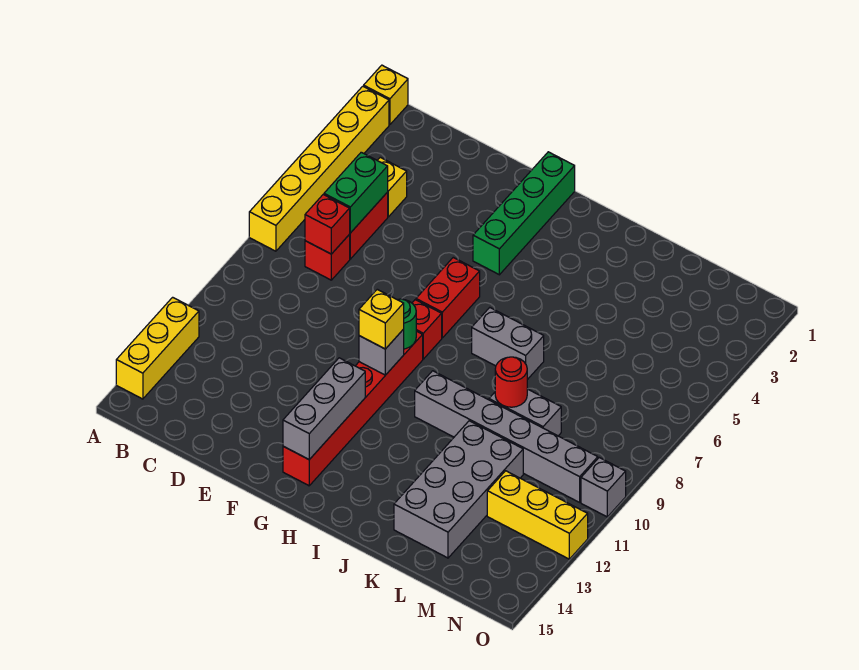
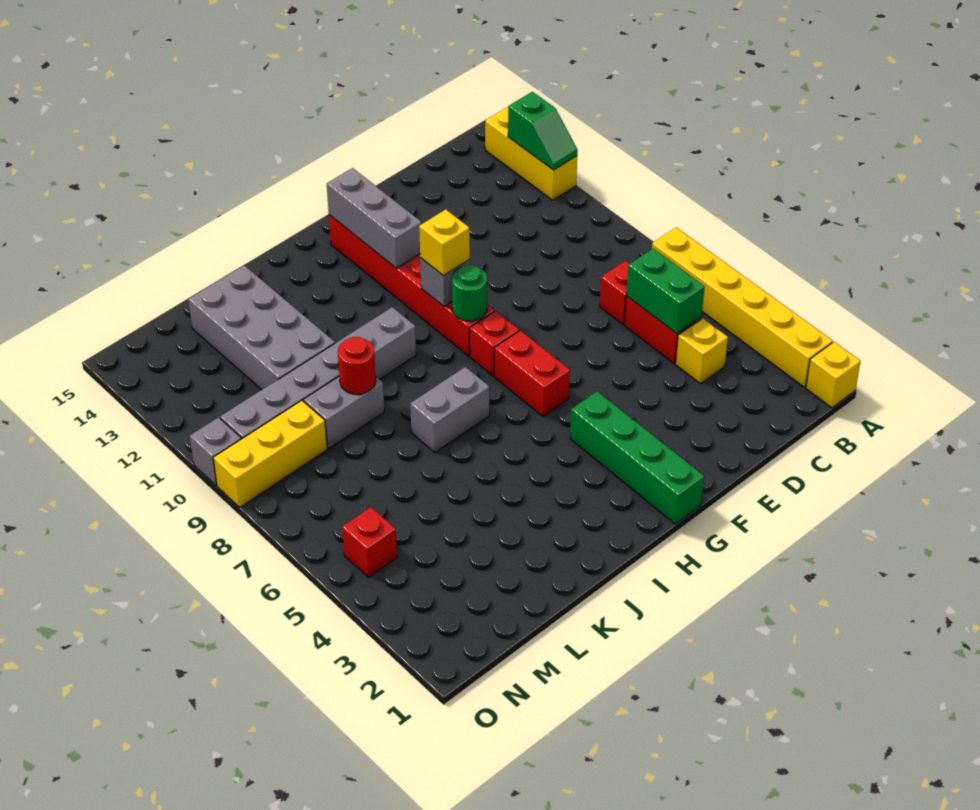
none -> green slope A12:A13 level 2 top 13
red brick C7 level 2 -> red brick N5 level 1
yellow brick M12:O12 level 1 -> yellow brick M9:O9 level 1

